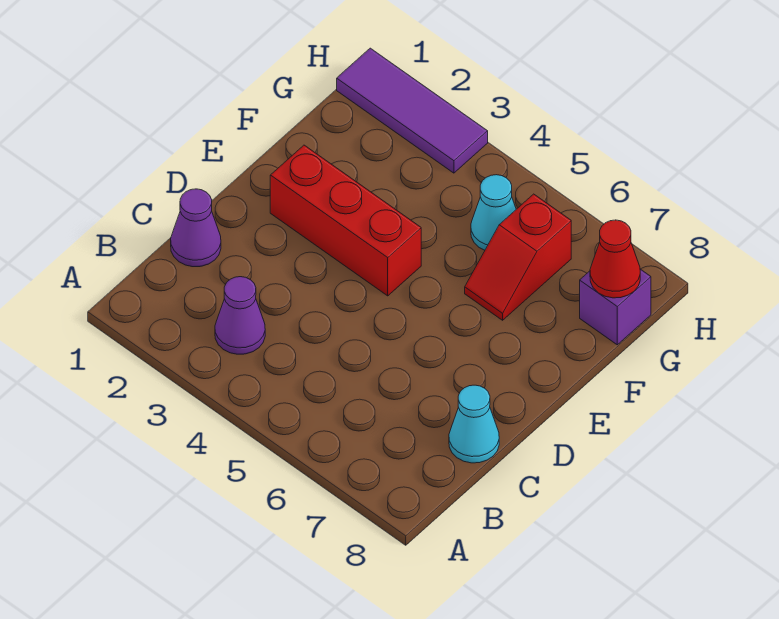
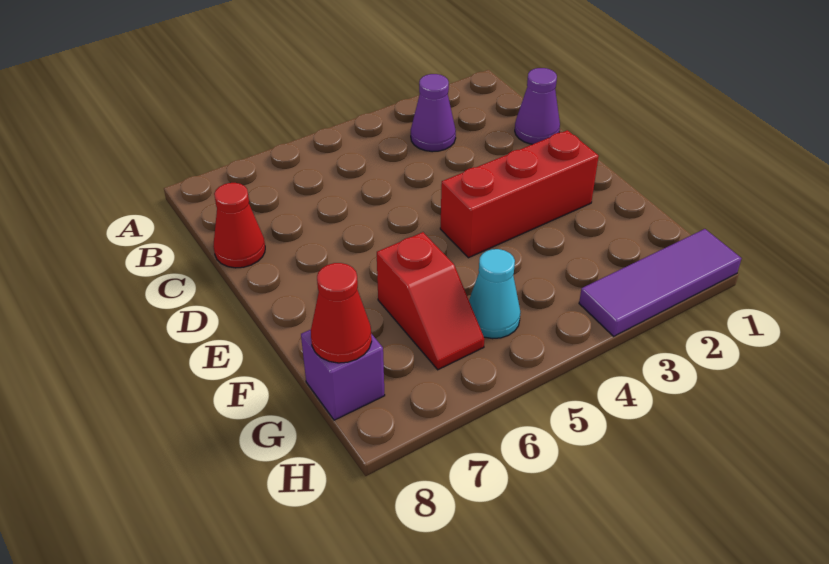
cyan cone C8 level 1 -> red cone C8 level 1
red slope F6:G6 level 1 top G -> red slope F6:G6 level 1 top F

